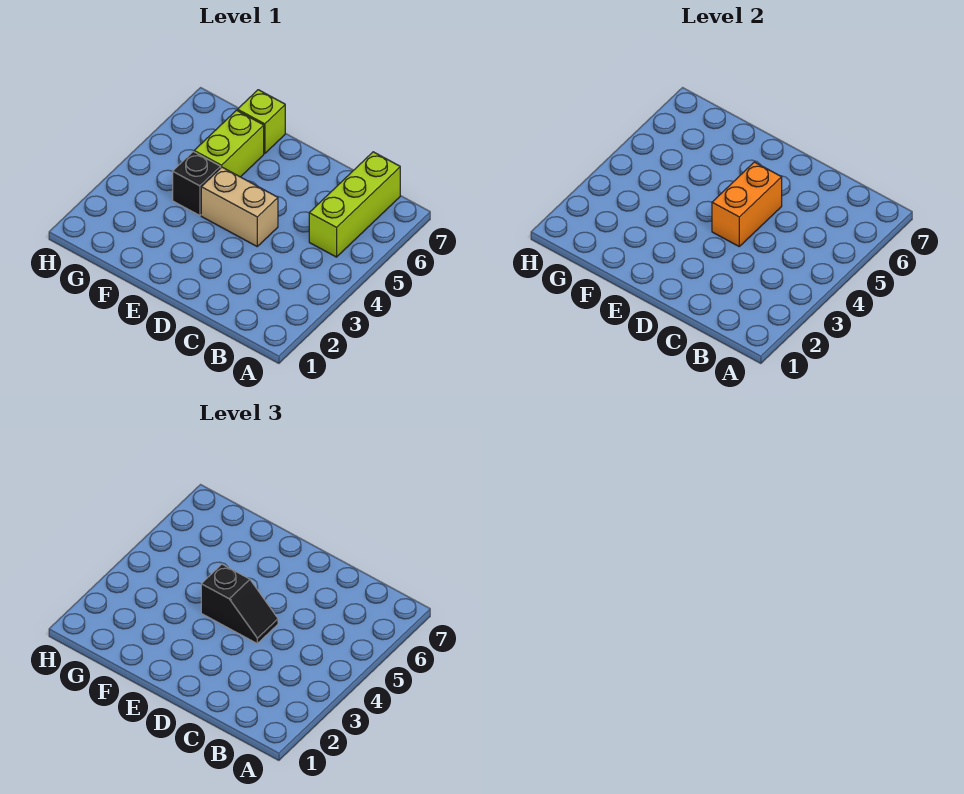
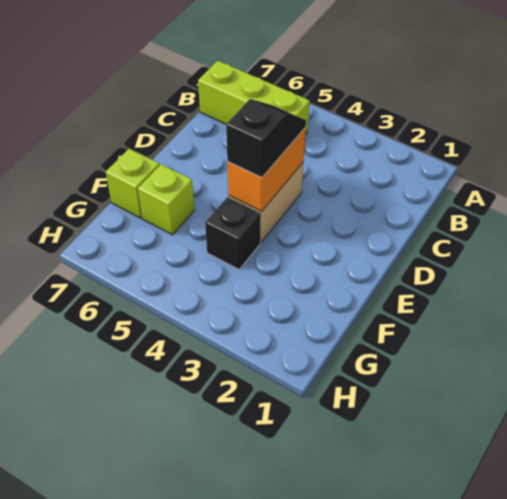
orange brick D4:D5 level 2 -> orange brick D4:E4 level 2
lime brick F5:F6 level 1 -> lime brick F6 level 1

